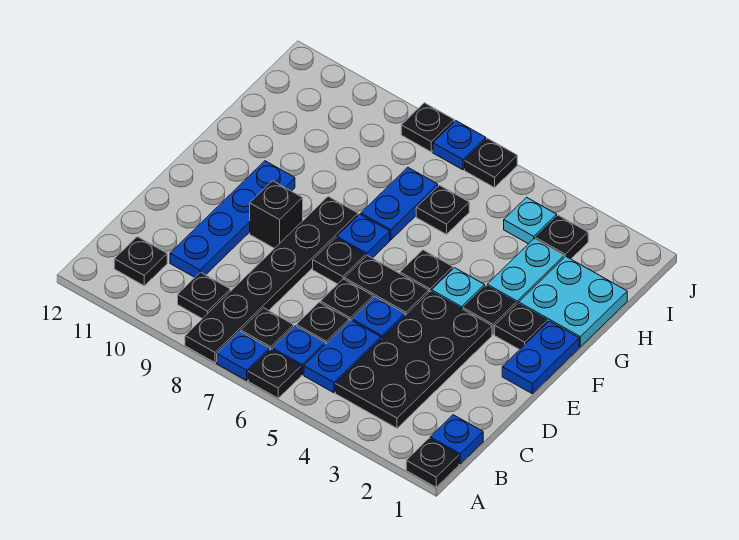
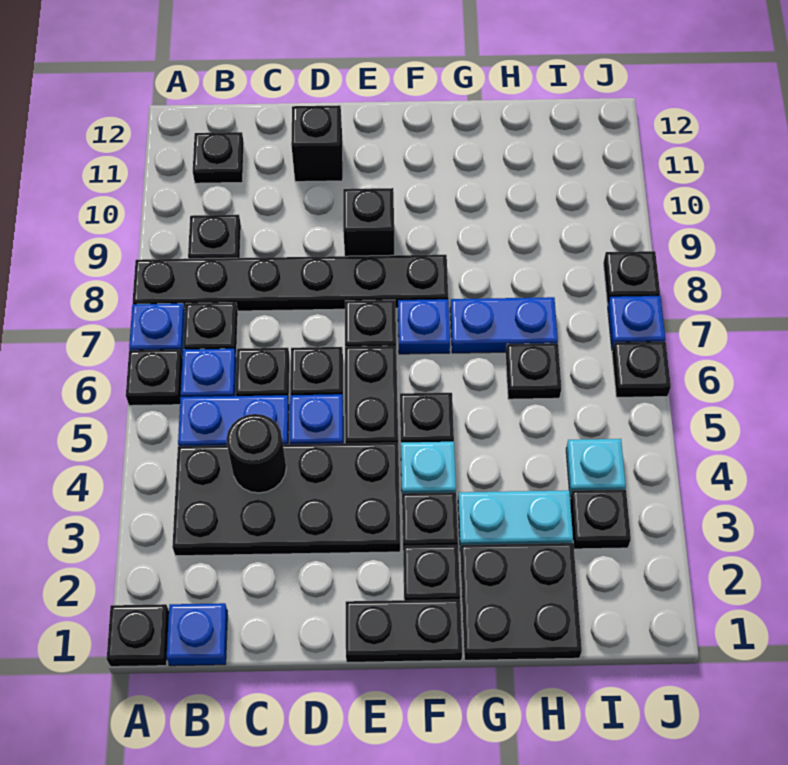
none -> black round brick C4 level 2
blue plate C10:F10 level 1 -> none
none -> black brick D11 level 1
blue plate E1:F1 level 1 -> black plate E1:F1 level 1
cyan plate G1:H2 level 1 -> black plate G1:H2 level 1

